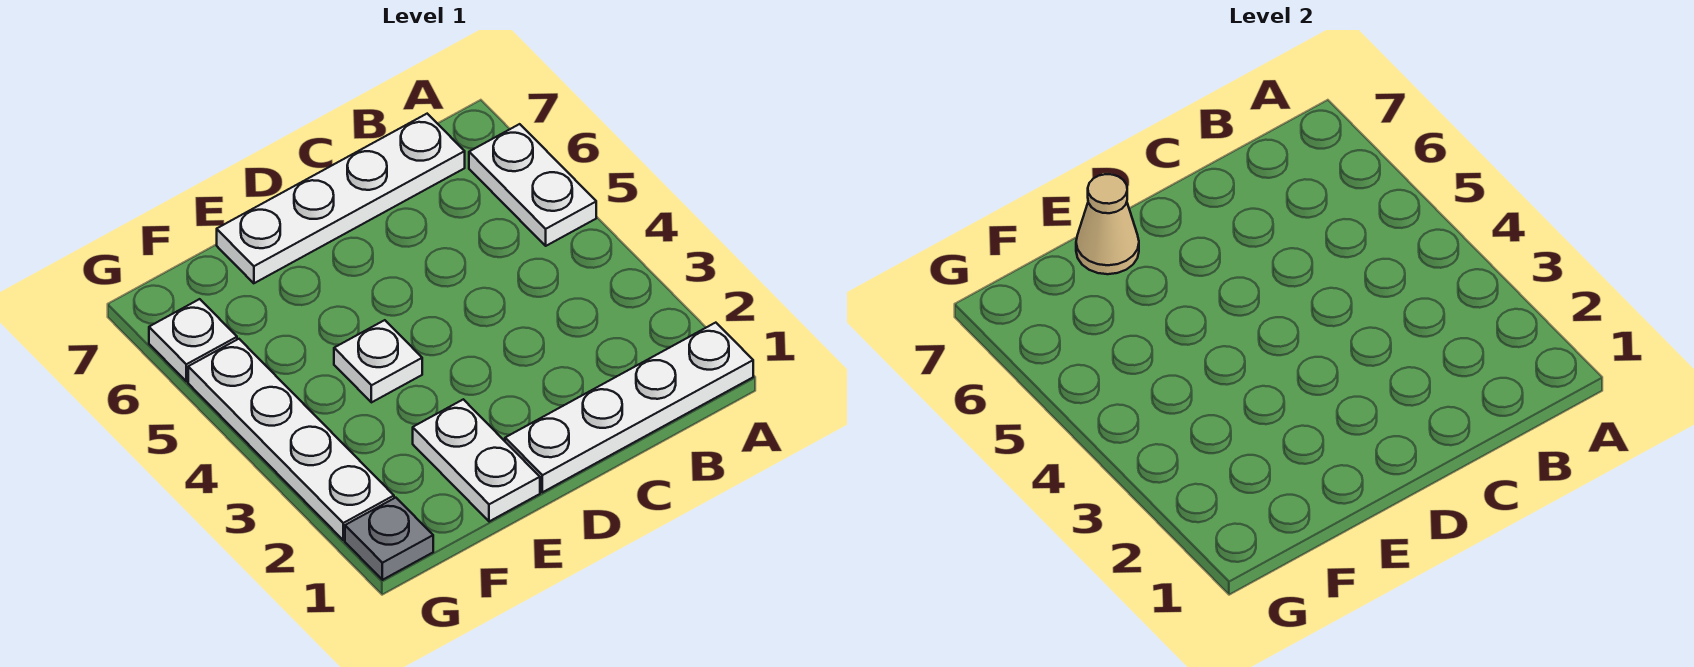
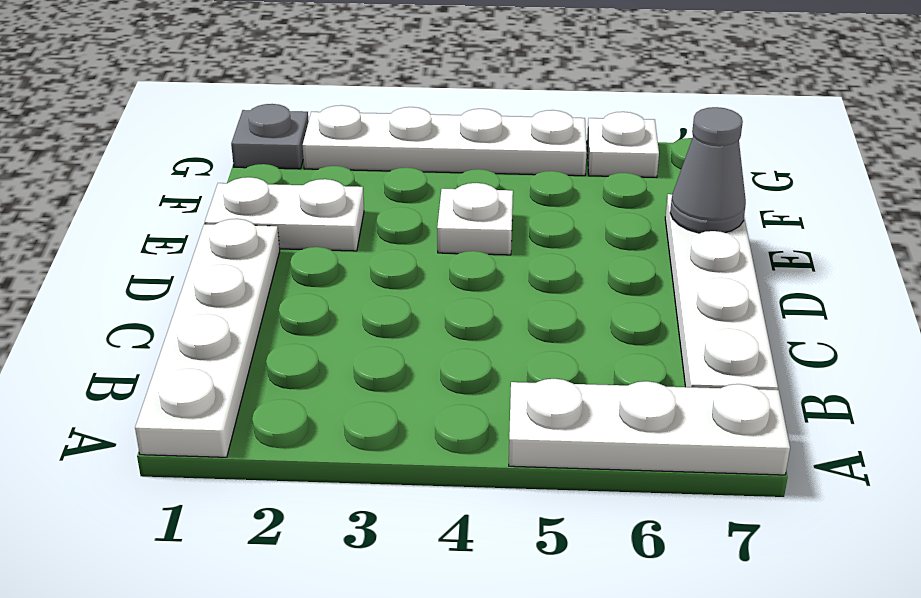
white plate A5:A6 level 1 -> white plate A5:A7 level 1
tan cone E7 level 2 -> grey cone E7 level 2

